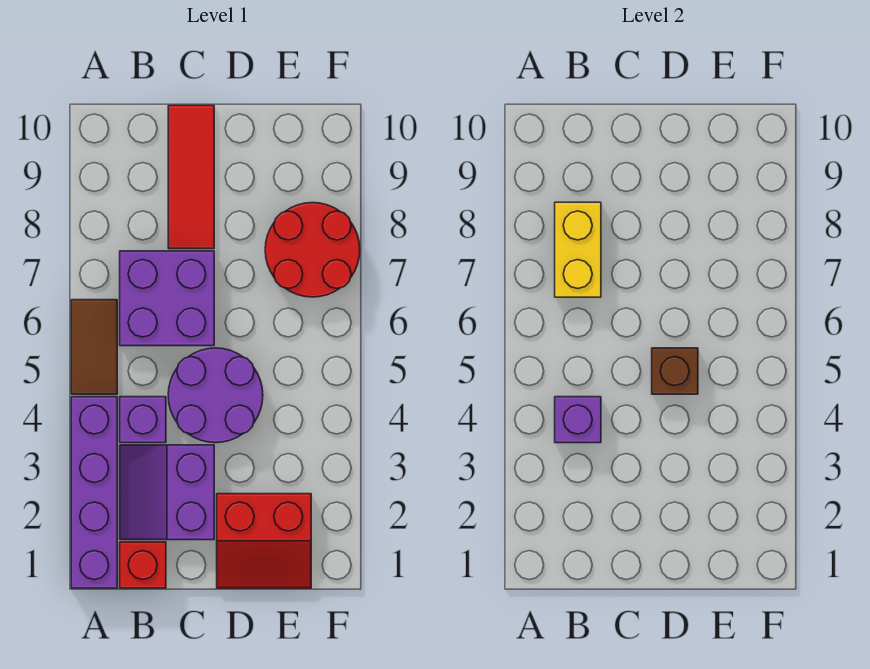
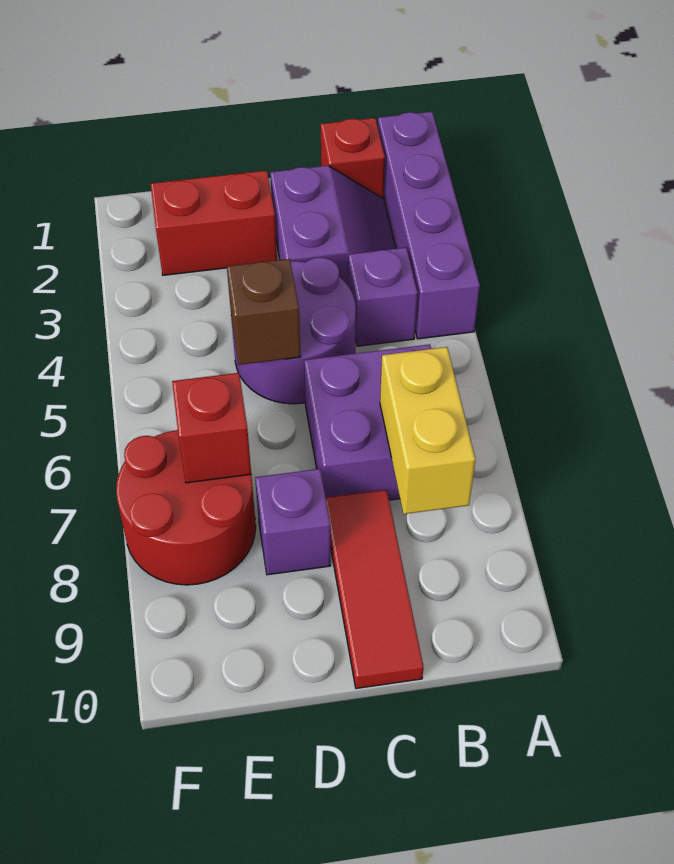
brown tile A5:A6 level 1 -> none
purple brick B4 level 2 -> purple brick D8 level 1
none -> red brick E7 level 2

